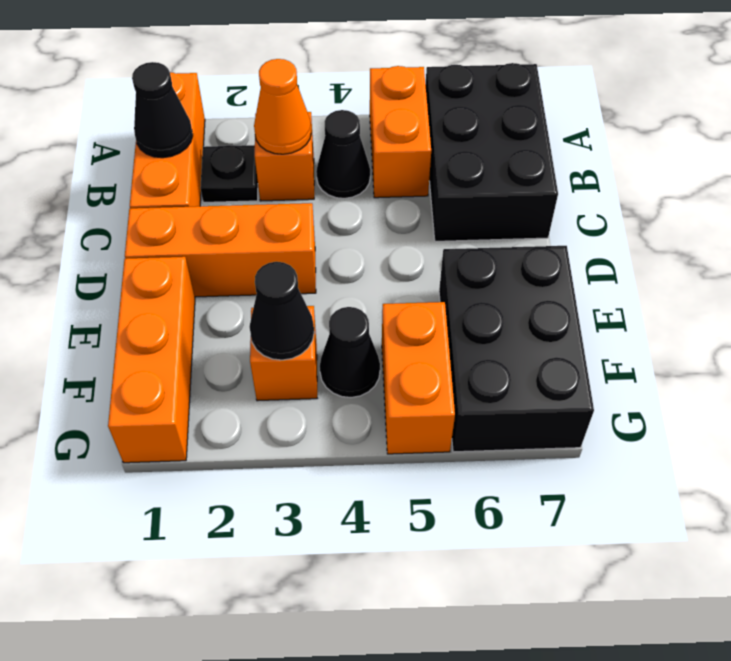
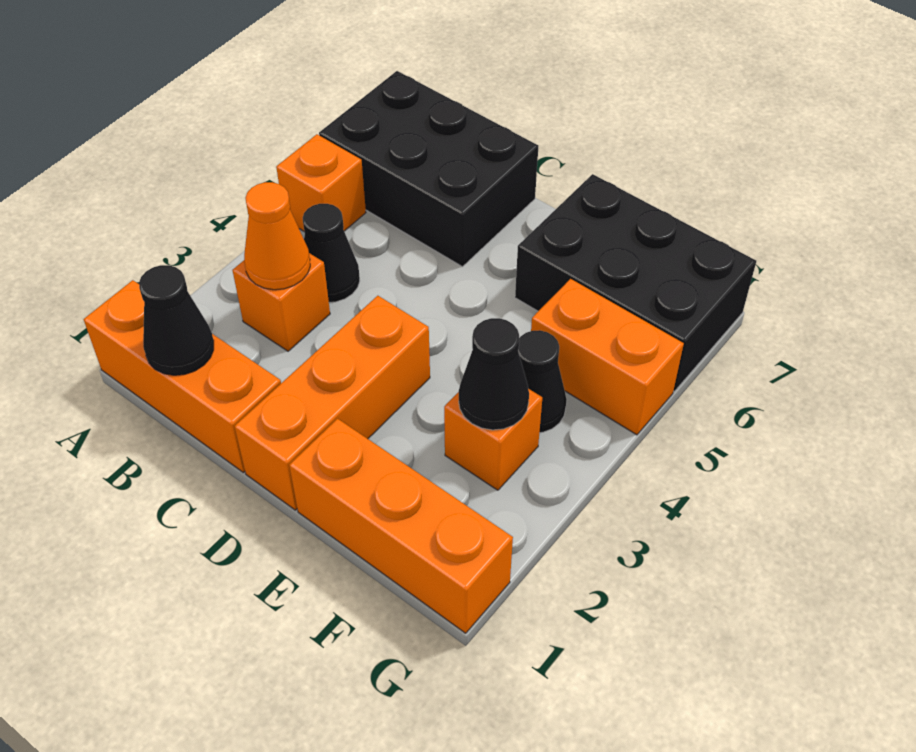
orange brick A5:B5 level 1 -> orange brick A5 level 1
black plate B2 level 1 -> none

